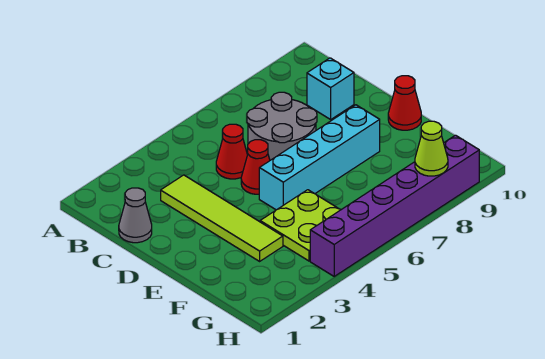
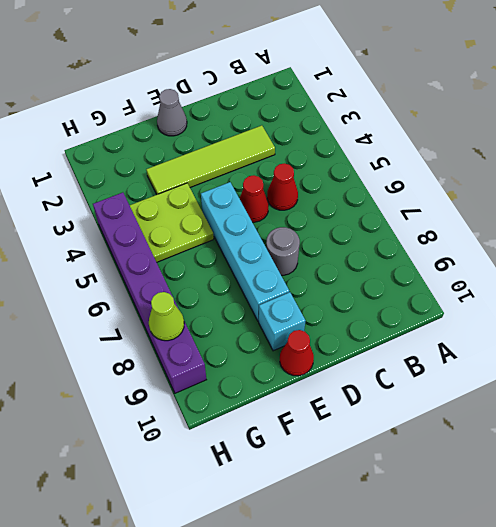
grey cone C1 level 1 -> grey cone E1 level 1
grey round brick C6:D7 level 1 -> grey round brick D7 level 1
cyan brick C9 level 1 -> cyan brick E9 level 1

